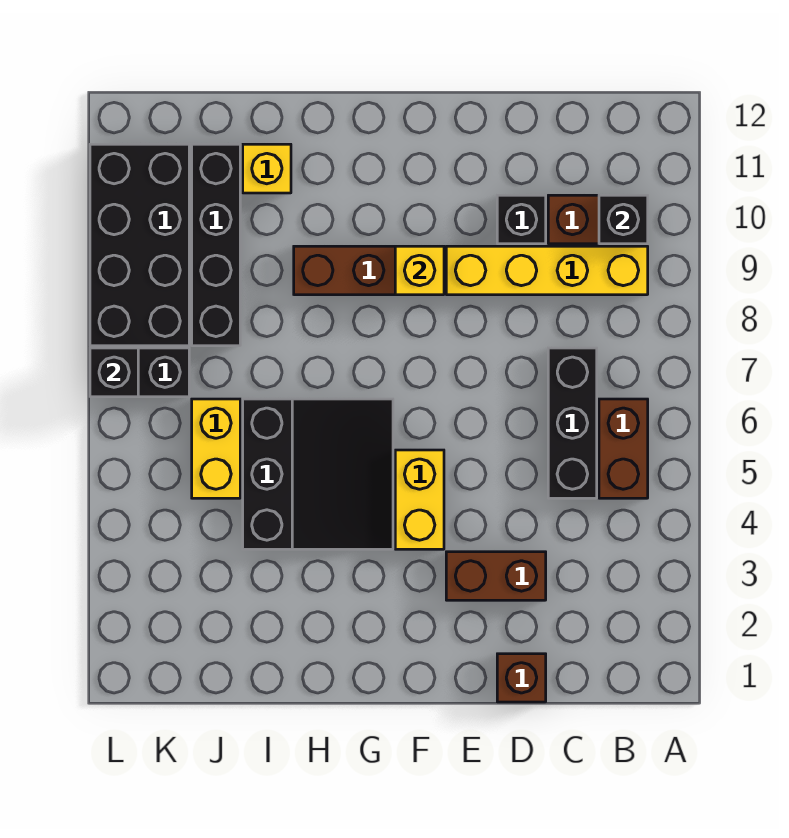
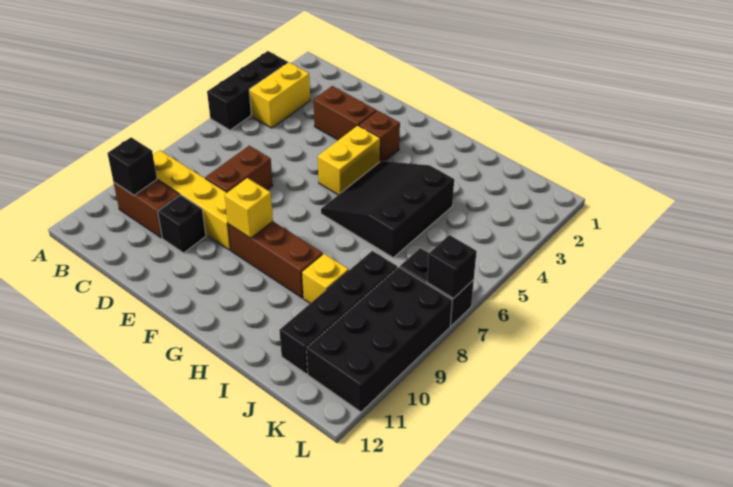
brown brick B5:B6 level 1 -> brown brick D7:D8 level 1
black brick C5:C7 level 1 -> black brick A3:A5 level 1
brown brick D1 level 1 -> brown brick F3 level 1
yellow brick I11 level 1 -> yellow brick I9 level 1
yellow brick J5:J6 level 1 -> yellow brick B3:B4 level 1

